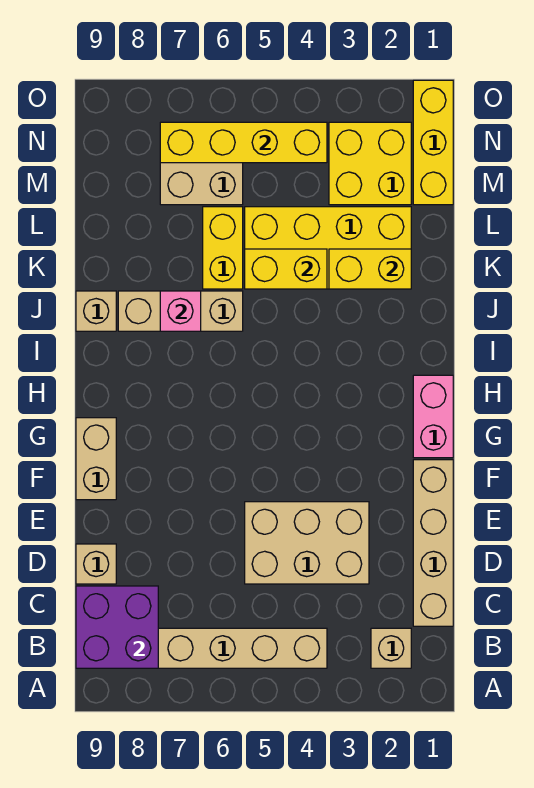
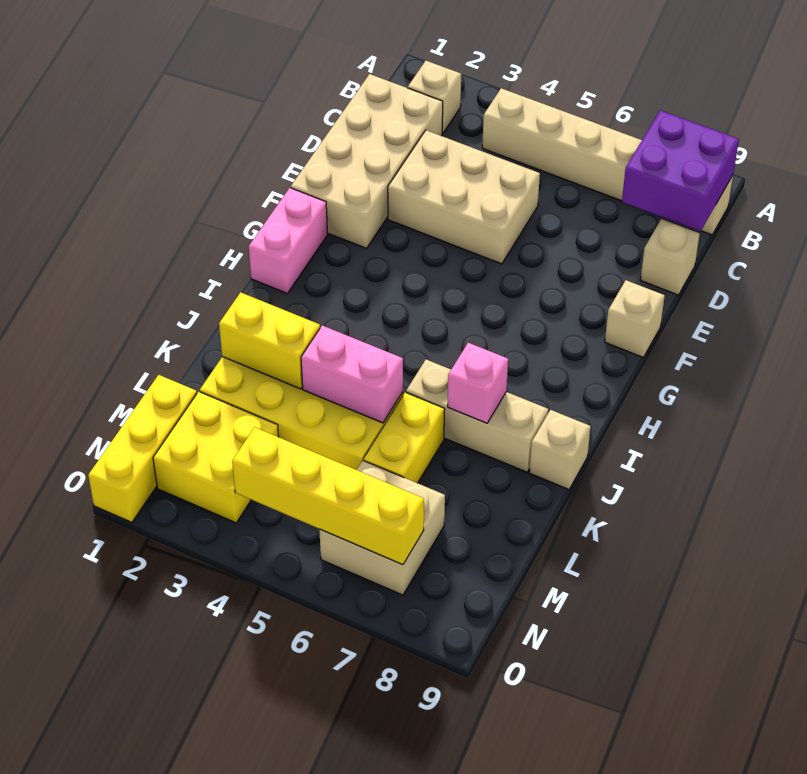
tan brick C1:F1 level 1 -> tan brick C1:F2 level 1
tan brick F9:G9 level 1 -> tan brick F9 level 1
yellow brick K4:K5 level 2 -> pink brick K4:K5 level 2

